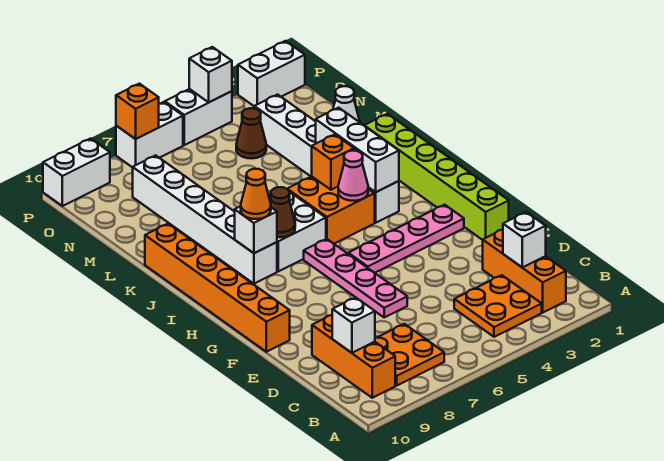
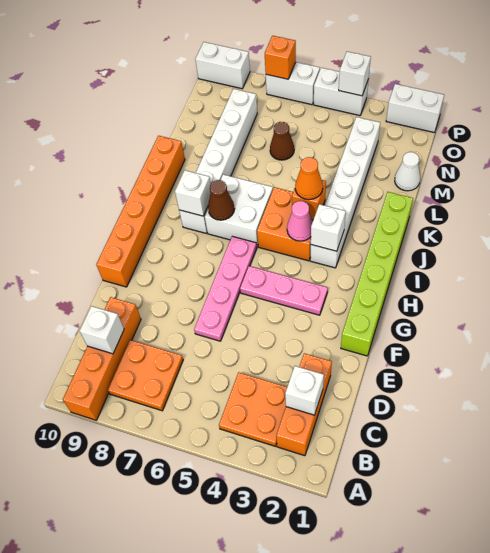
orange brick B9:D9 level 1 -> orange brick A9:D9 level 1
pink plate G2:G5 level 1 -> pink plate G3:G5 level 1
white brick I3:K3 level 2 -> white brick I3 level 2
orange cone I8 level 3 -> orange cone J4 level 3
brown cone N4 level 1 -> brown cone M6 level 1

